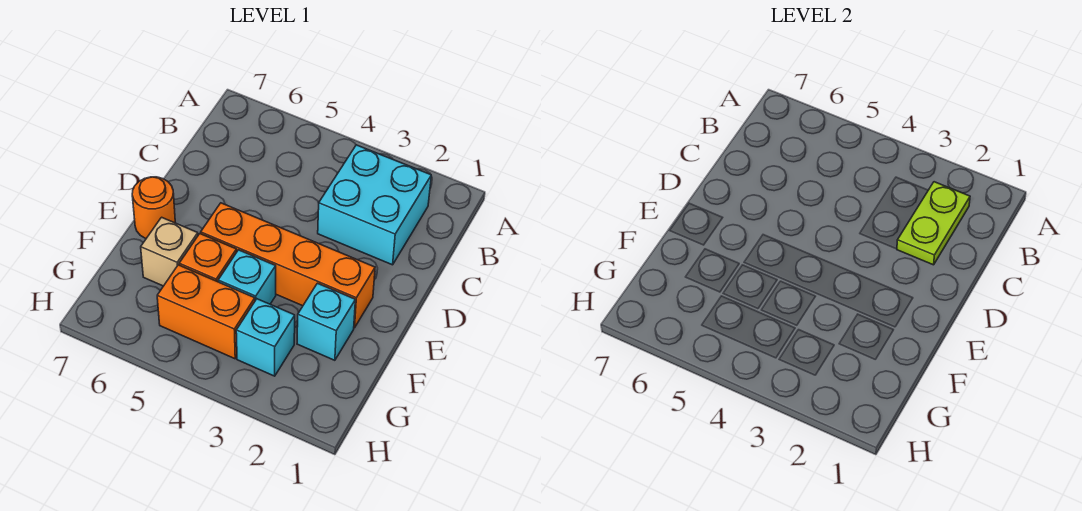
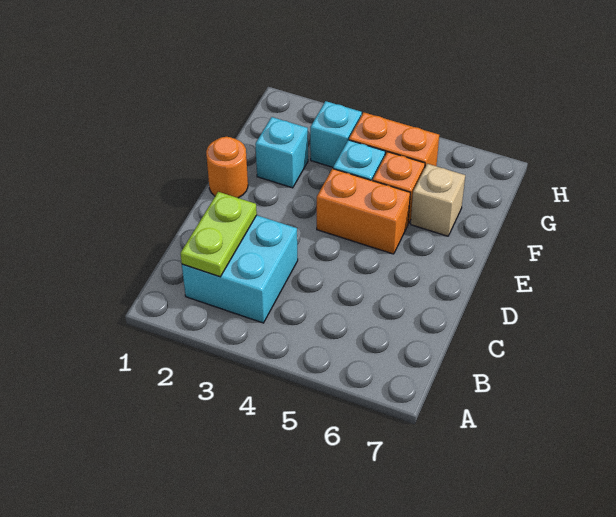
orange brick E2:E5 level 1 -> orange brick E4:E5 level 1
orange round brick E7 level 1 -> orange round brick E1 level 1

